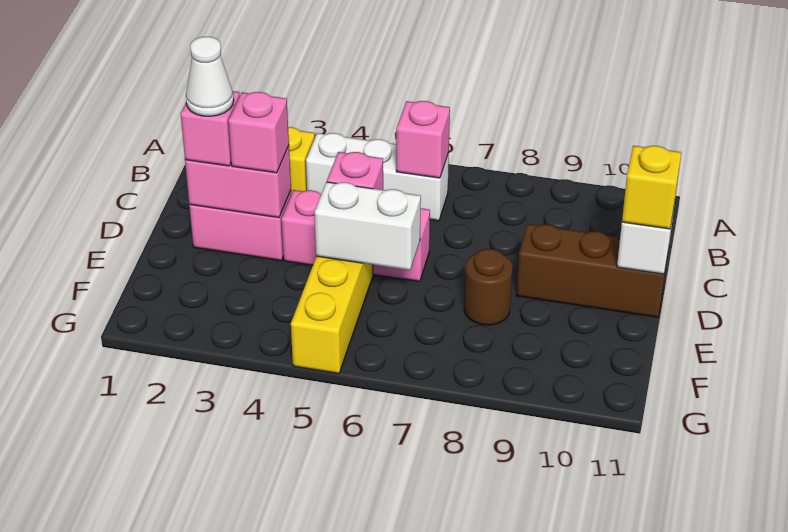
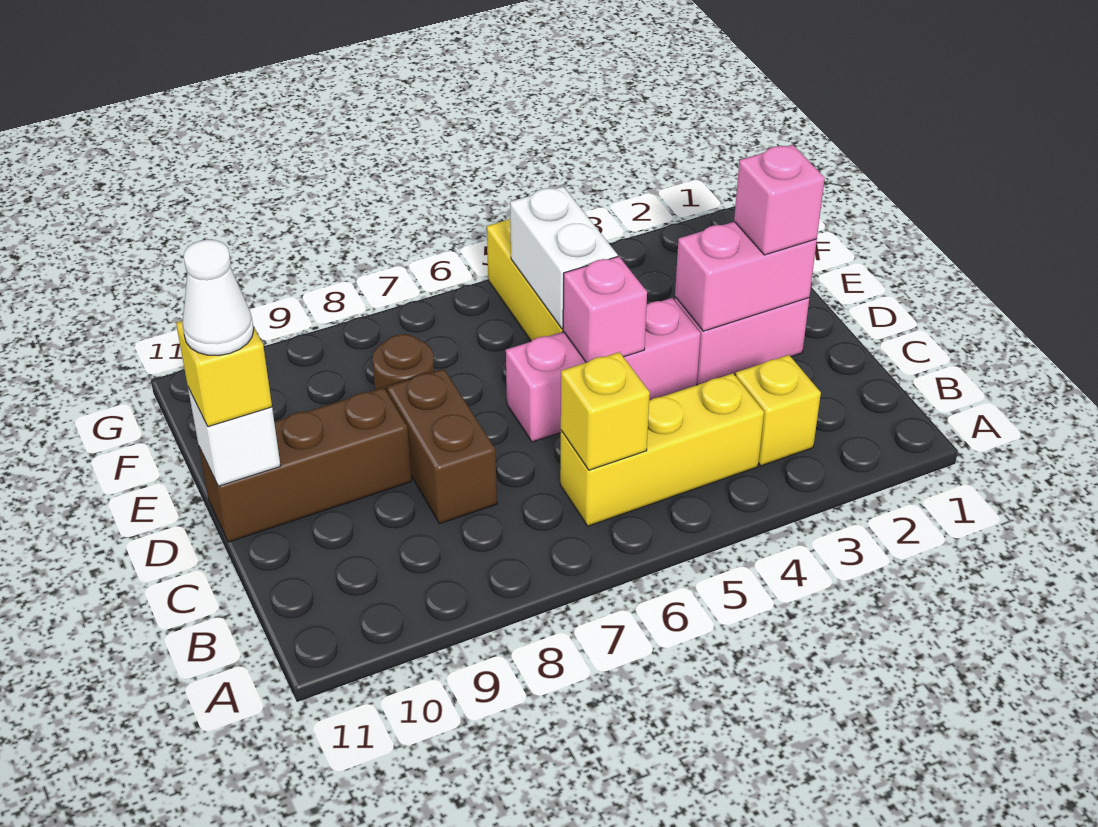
white brick B4:B6 level 1 -> yellow brick B4:B6 level 1
pink brick B6 level 2 -> yellow brick B6 level 2
none -> brown brick C8:D8 level 1
white cone D2 level 4 -> white cone D11 level 4
pink brick D3 level 3 -> none
white brick E5:E6 level 2 -> white brick E5:F5 level 2

